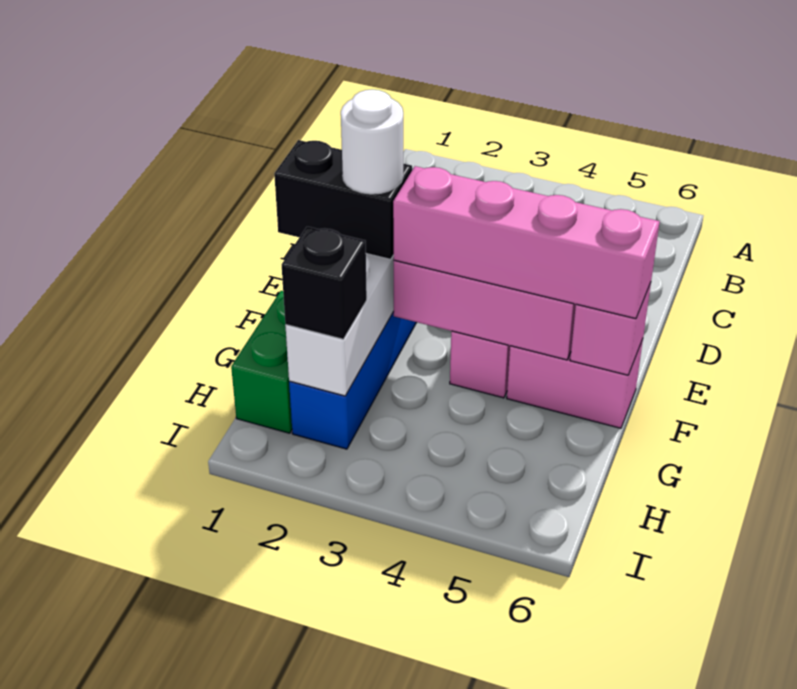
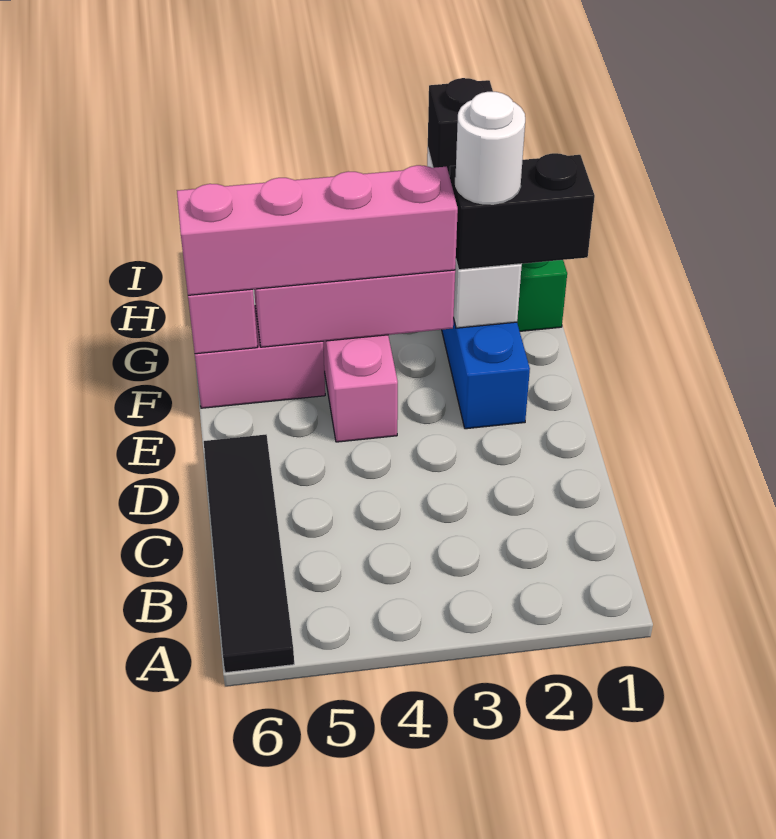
none -> black tile A6:D6 level 1

